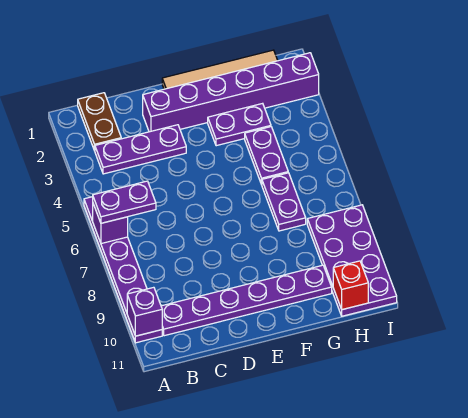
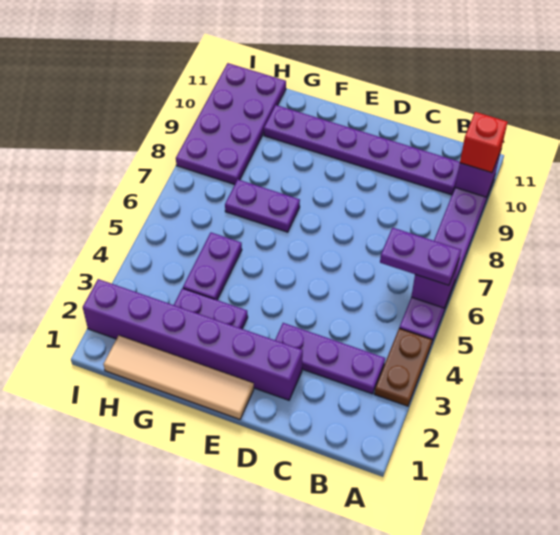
brown plate B1:B2 level 1 -> brown plate A3:A4 level 1
purple plate G6:G7 level 1 -> purple plate F7:G7 level 1
red brick H11 level 2 -> red brick A10 level 3

